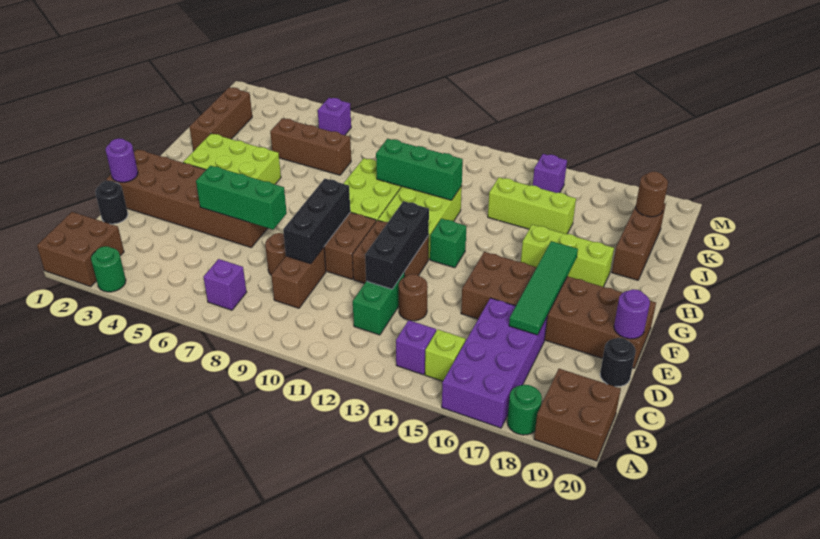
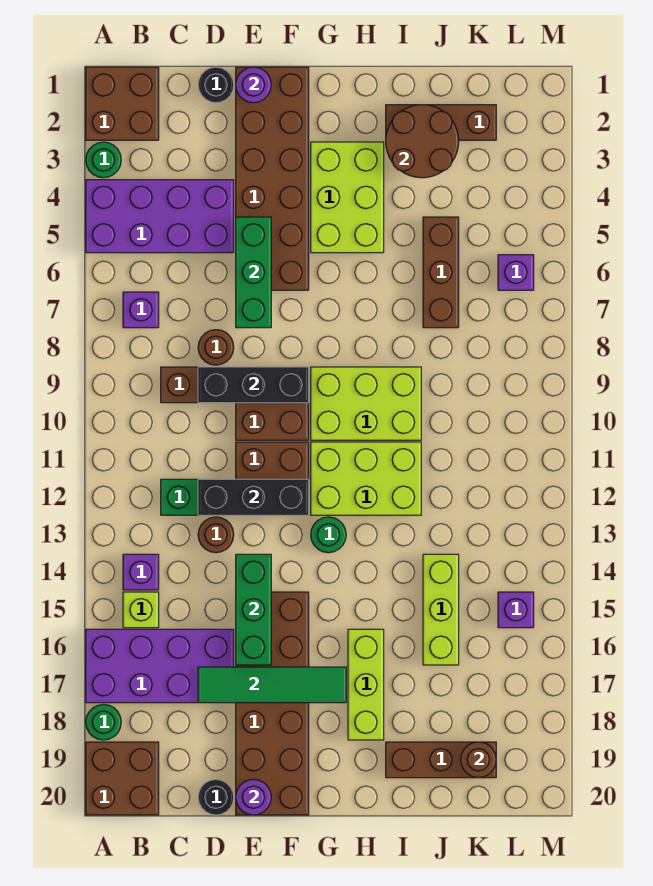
none -> purple brick A4:D5 level 1
green brick G13 level 1 -> green round brick G13 level 1
none -> brown round brick I2:J3 level 2
green brick I10:I12 level 2 -> green brick E14:E16 level 2

